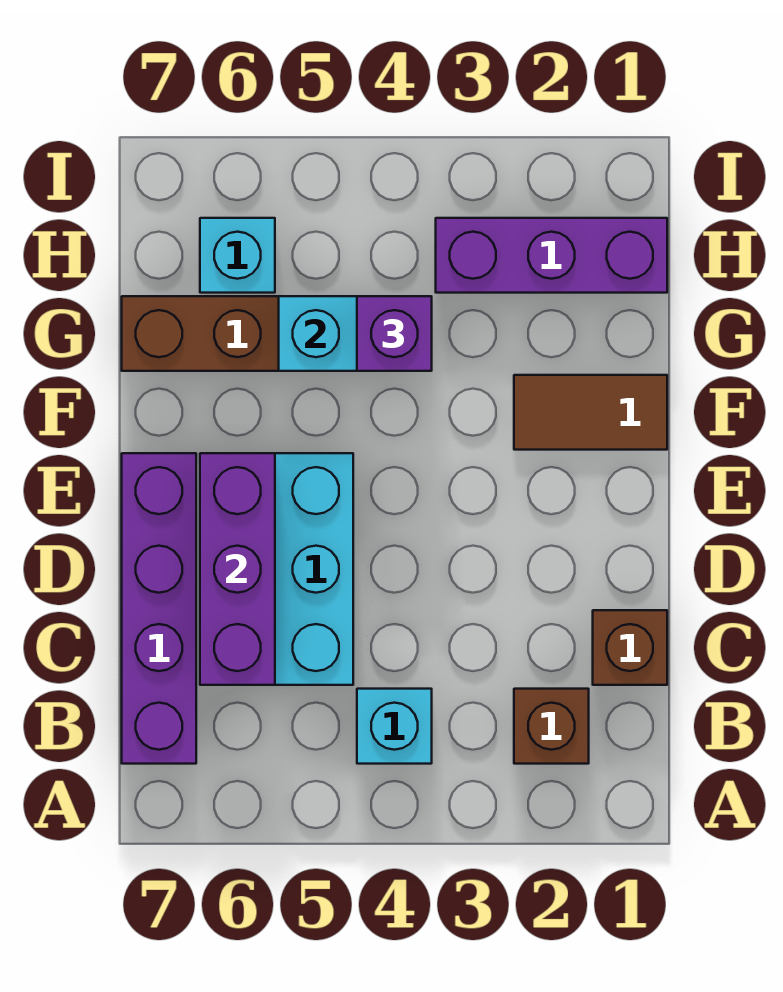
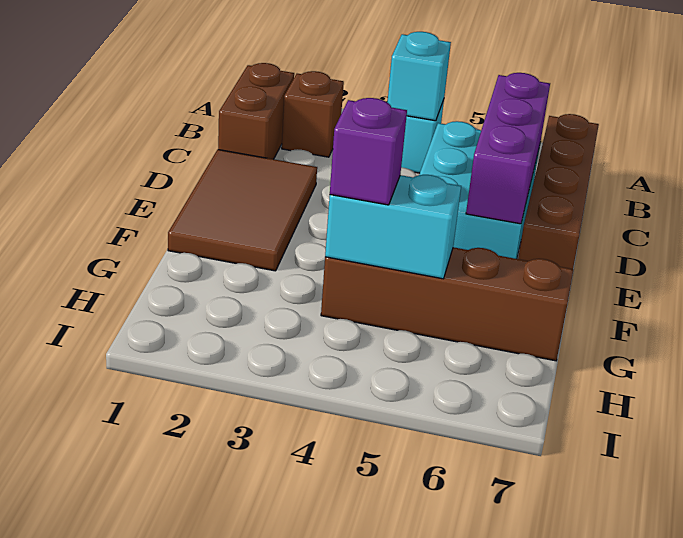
purple brick B7:E7 level 1 -> brown brick B7:E7 level 1
brown brick C1 level 1 -> brown brick B1:C1 level 1
brown tile F1:F2 level 1 -> brown tile D1:F2 level 1
purple brick H1:H3 level 1 -> none
cyan brick H6 level 1 -> cyan brick B4 level 2

